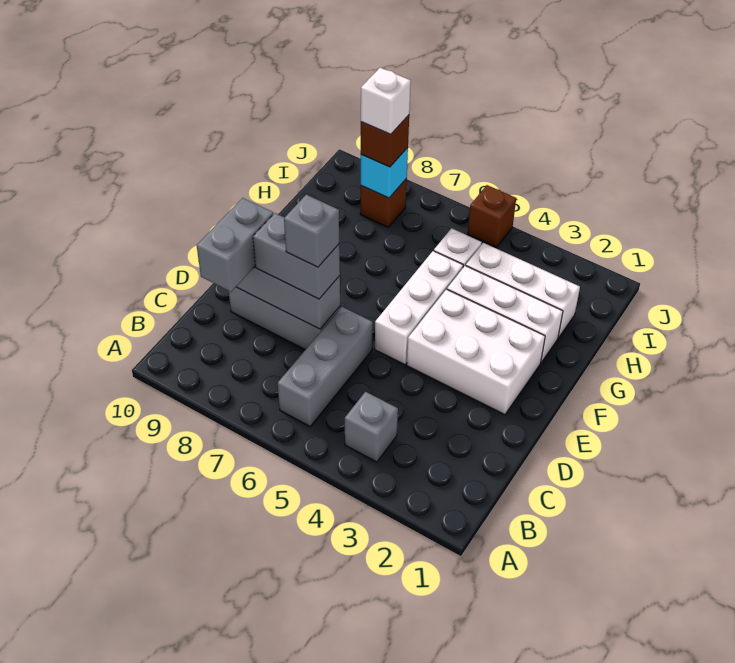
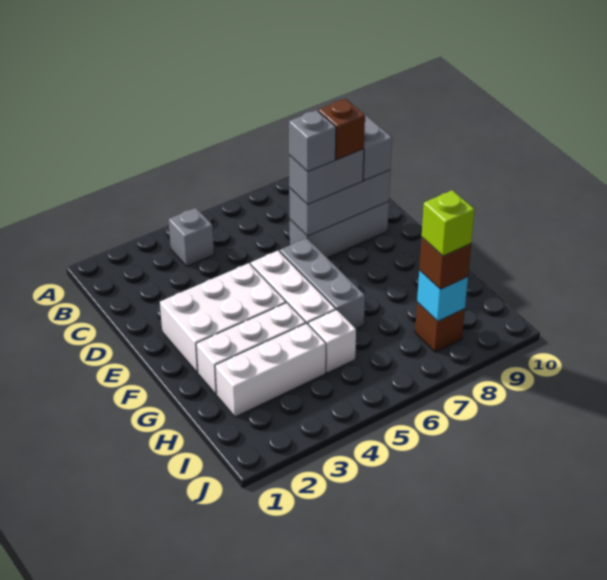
grey brick B6:D6 level 1 -> grey brick E6:G6 level 1
white brick I8 level 4 -> lime brick I8 level 4
brown brick J5 level 1 -> brown brick D8 level 4

